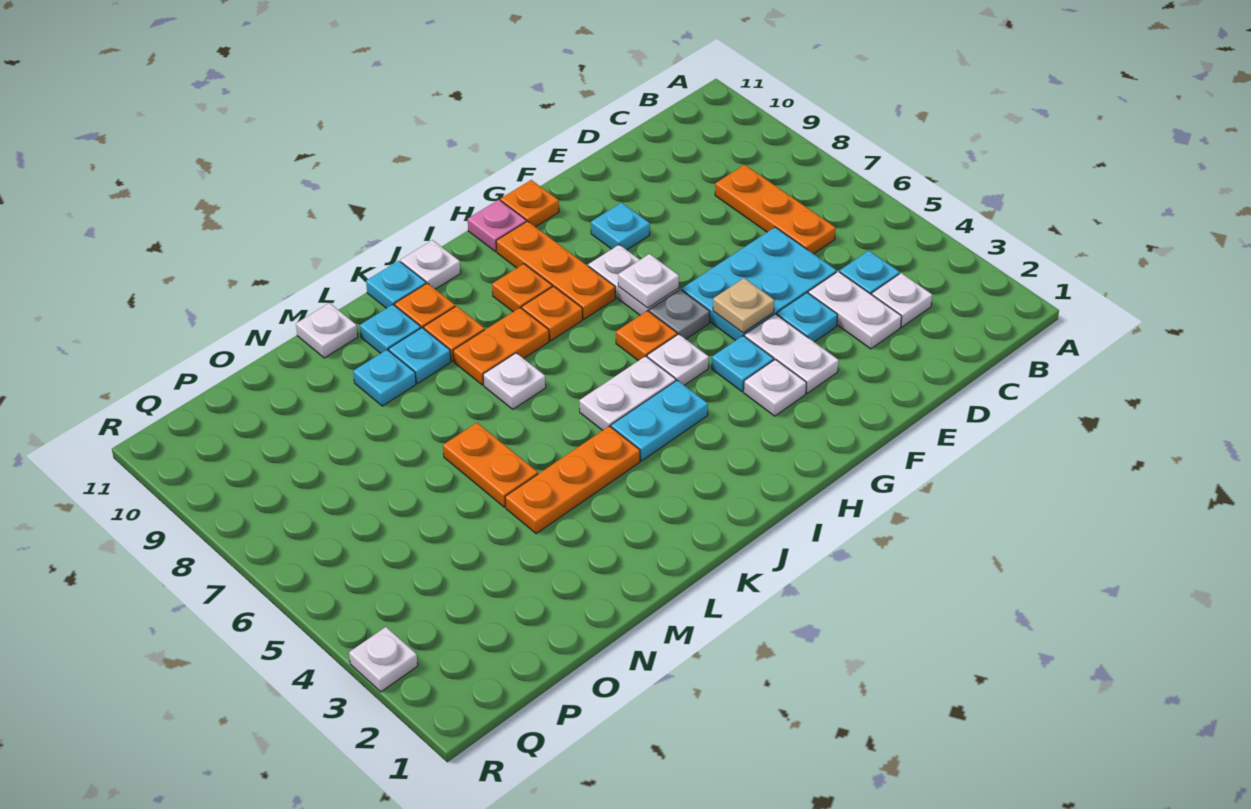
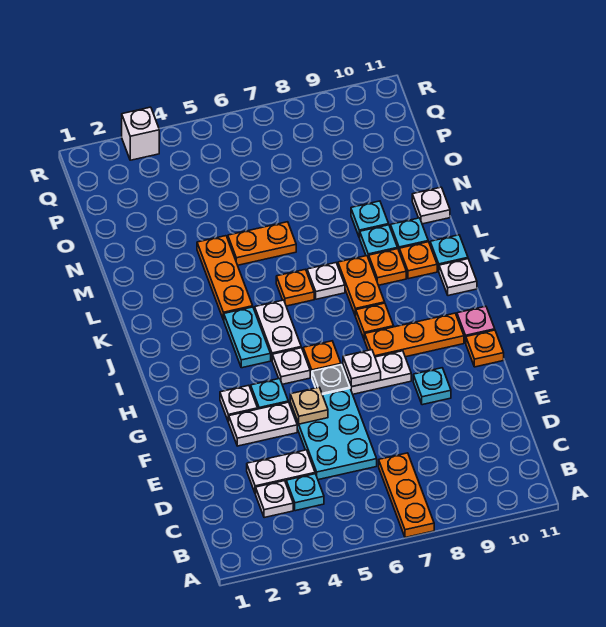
orange plate C6:C8 level 1 -> orange plate A7:C7 level 1
cyan plate E4 level 1 -> none
orange plate I9 level 1 -> orange plate K6 level 1
white plate R3 level 1 -> white brick R3 level 1

